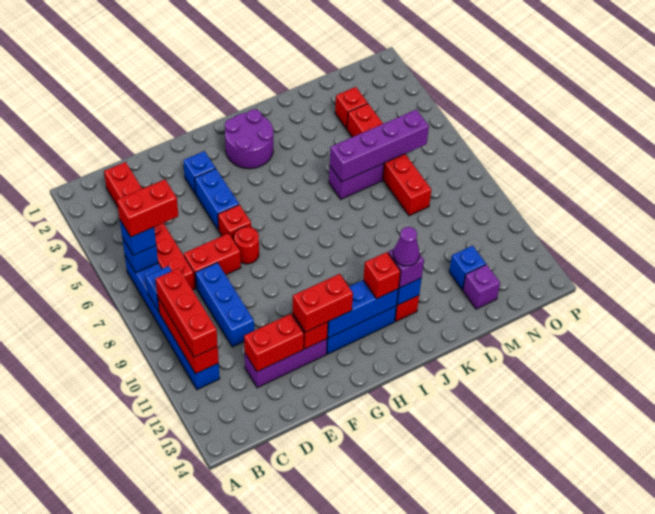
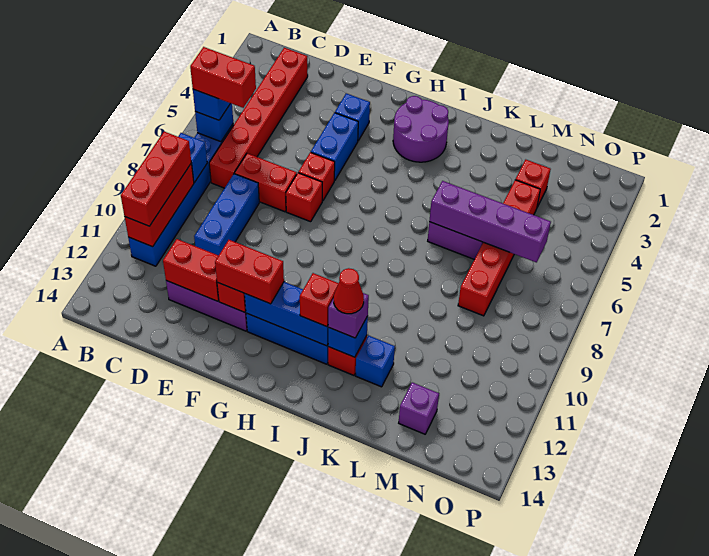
red round brick F7 level 1 -> red brick F7 level 1
purple cone J12 level 4 -> red cone J12 level 4
blue brick M12 level 1 -> blue brick K12 level 1

